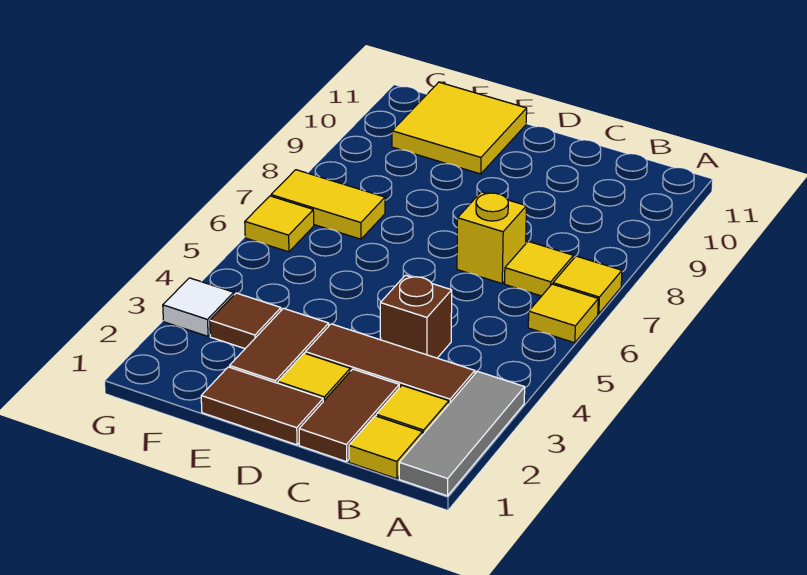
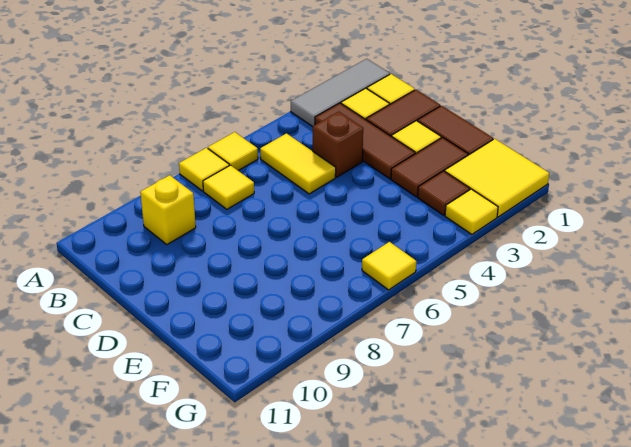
yellow brick C7 level 1 -> yellow brick B9 level 1
yellow tile E10:F11 level 1 -> yellow tile F1:G2 level 1
yellow tile F7:G7 level 1 -> yellow tile B5:C5 level 1
white tile G3 level 1 -> yellow tile G3 level 1

